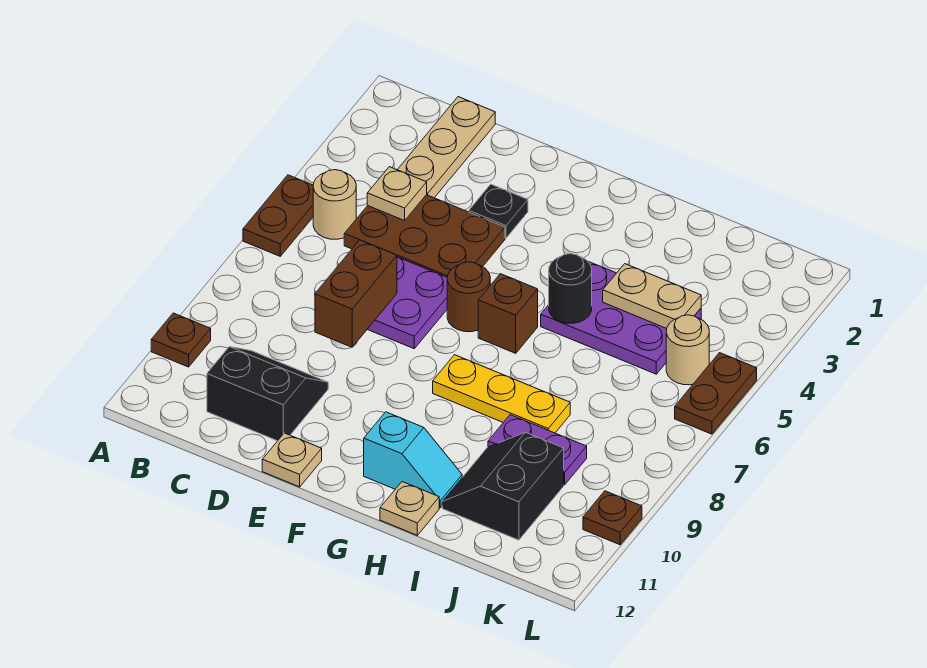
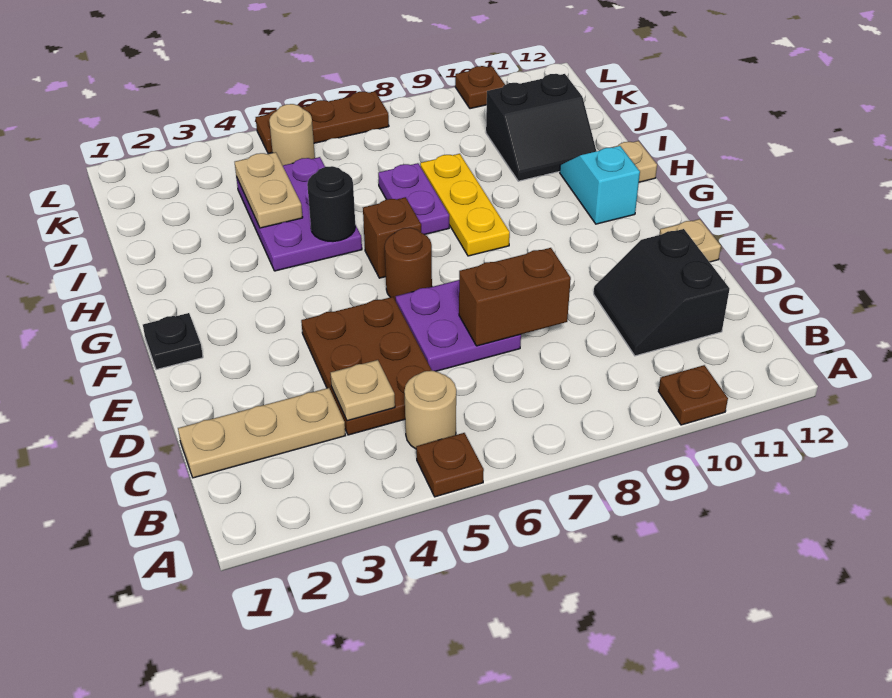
brown plate A5:A6 level 1 -> brown plate A5 level 1
black plate E3 level 1 -> black plate F1 level 1
purple plate I9:J9 level 1 -> purple plate H7:I7 level 1
brown plate L5:L6 level 1 -> brown plate L5:L7 level 1

